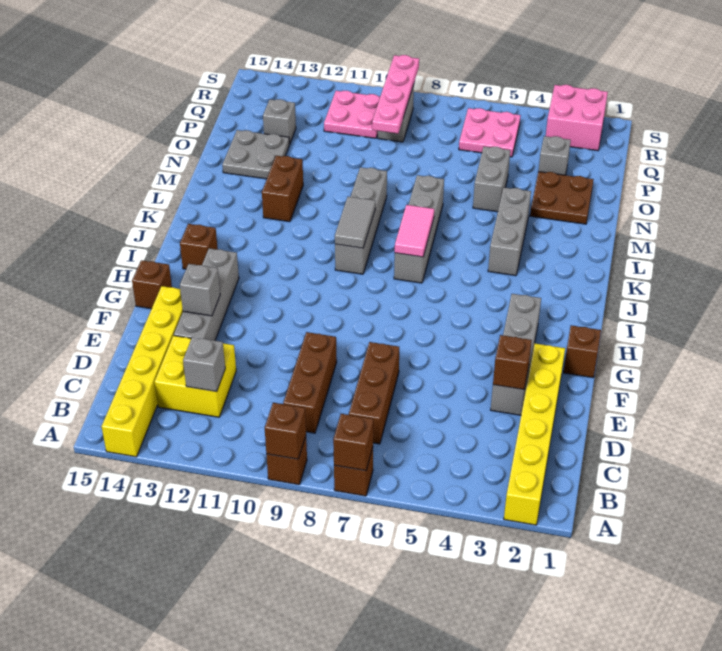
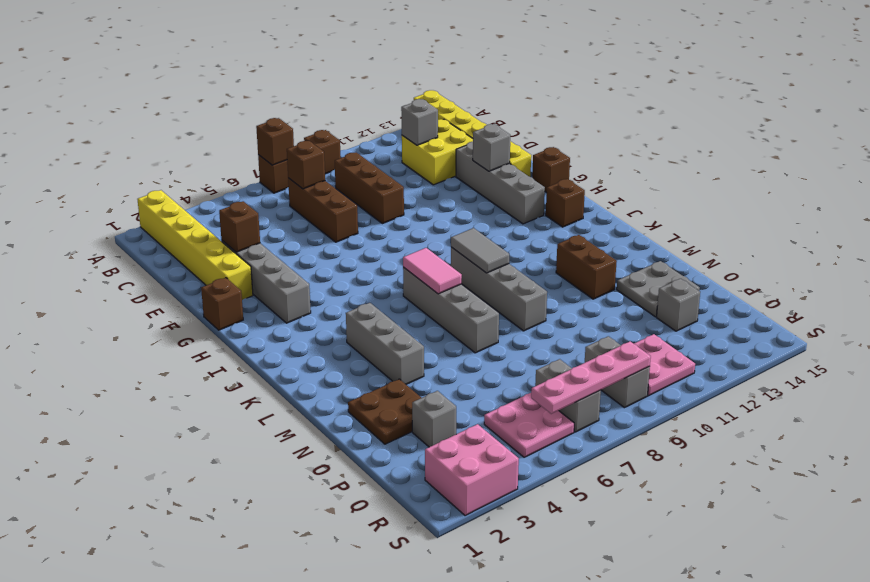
brown brick A9 level 2 -> brown brick C7 level 2
grey brick N5:O5 level 1 -> grey brick Q7:R7 level 1
pink plate P9:S9 level 2 -> pink plate R6:R9 level 2

